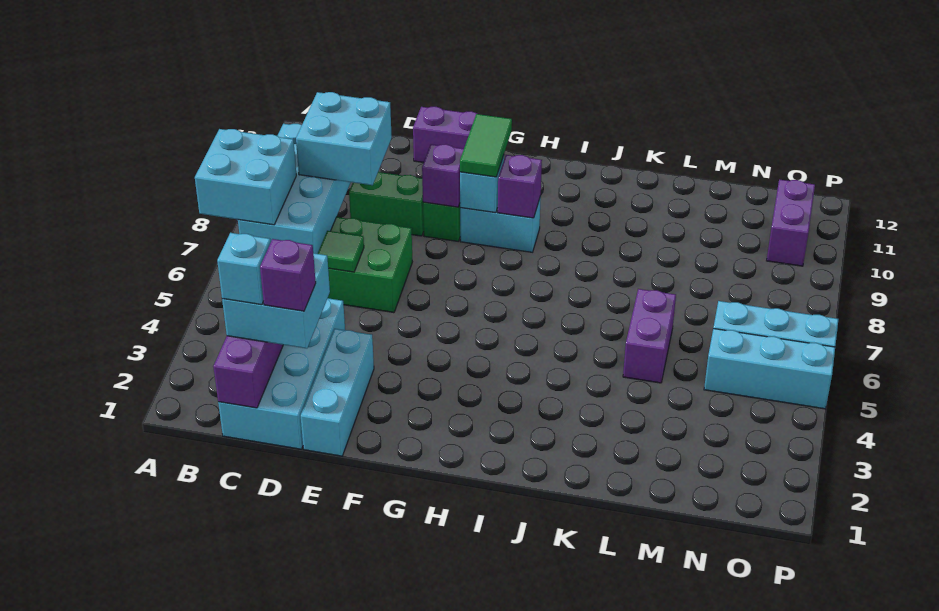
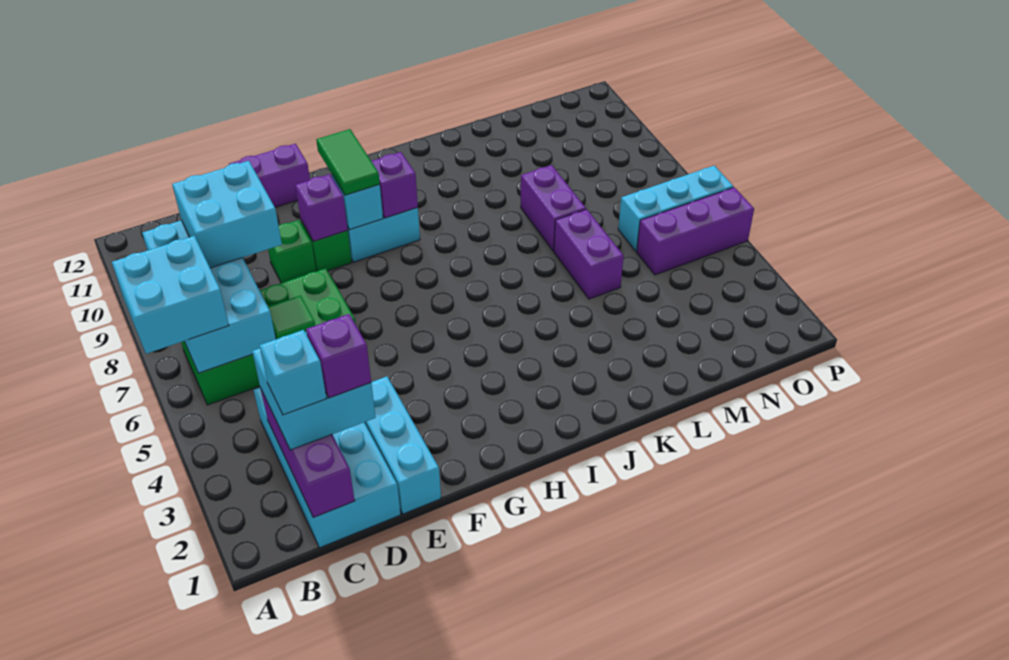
green brick D9:E9 level 1 -> green brick E9 level 1
cyan brick N5:P5 level 1 -> purple brick N5:P5 level 1
purple brick O10:O11 level 1 -> purple brick L7:L8 level 1

